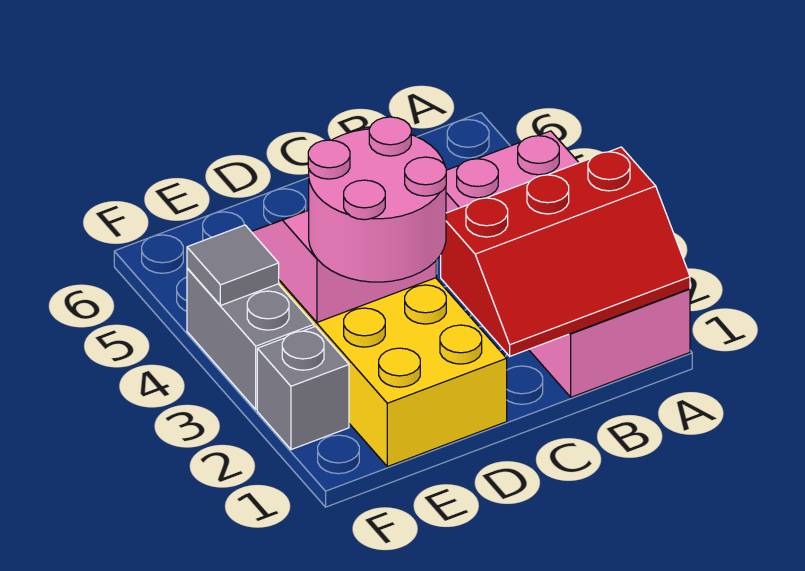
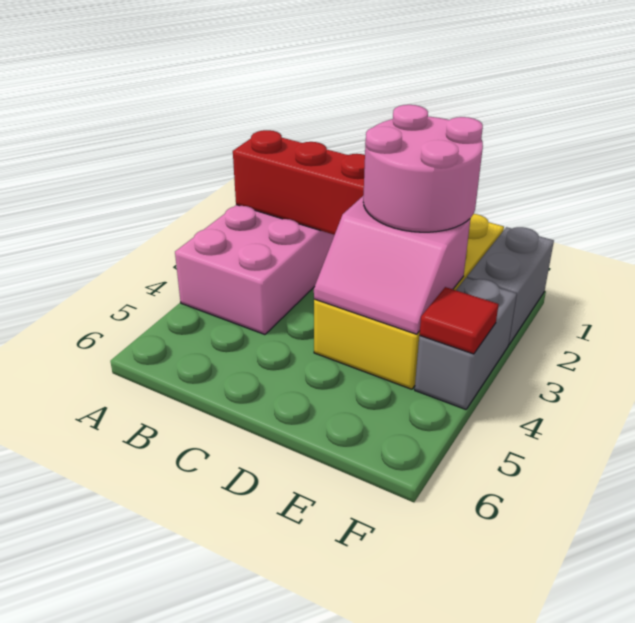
grey brick F2 level 1 -> grey brick F1:F2 level 1
grey tile F4 level 2 -> red tile F4 level 2

